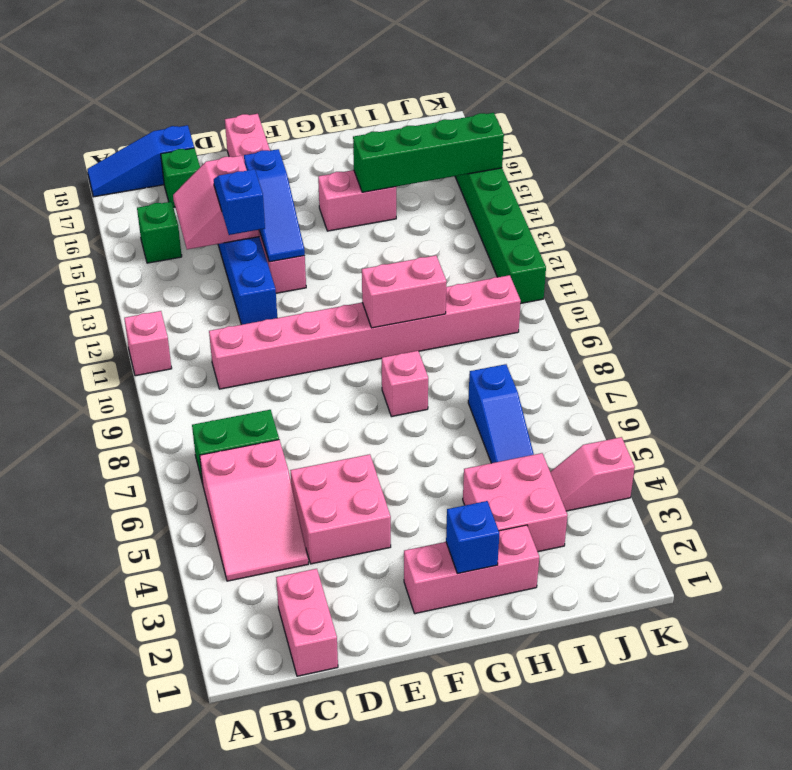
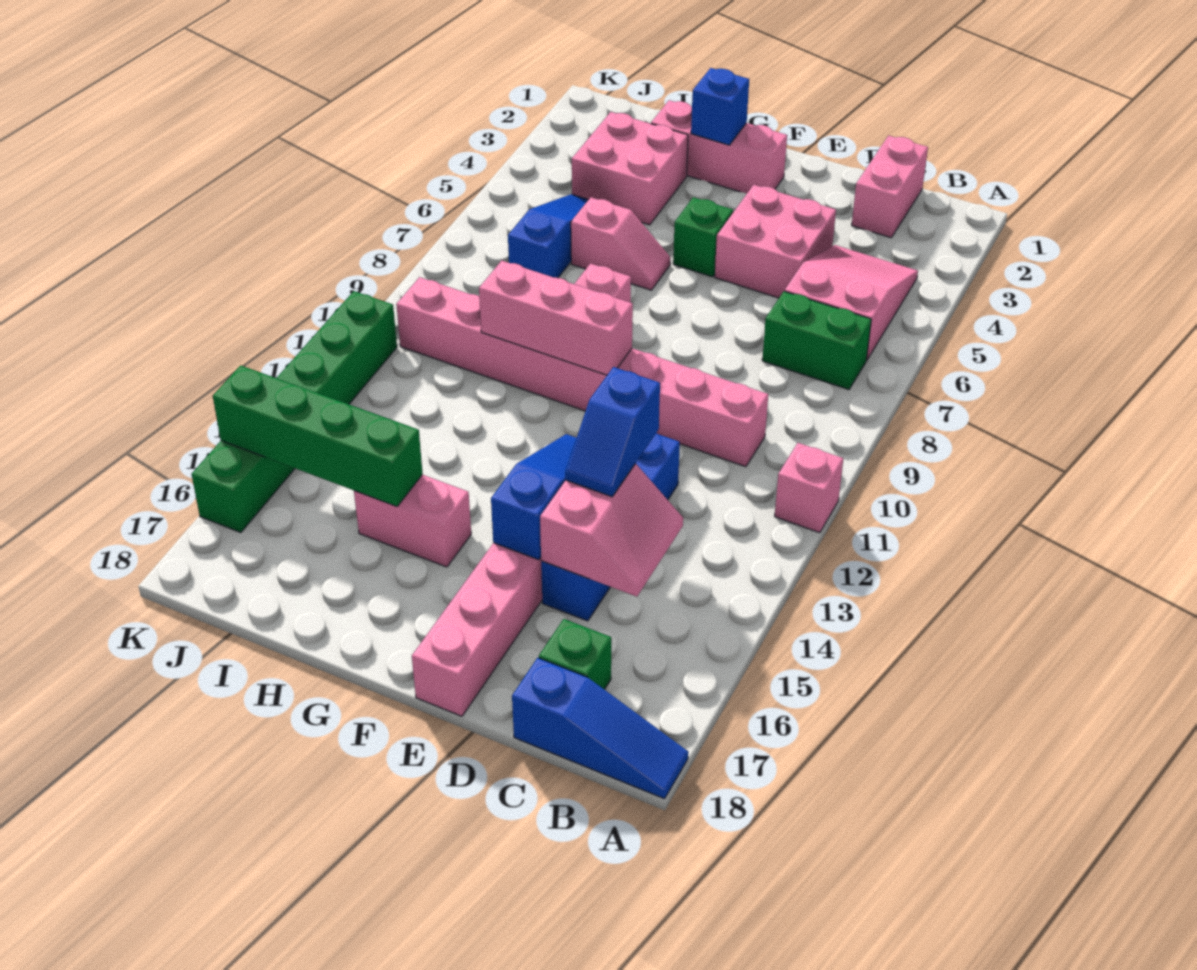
green brick B15 level 1 -> green brick F5 level 1
pink brick G10:H10 level 2 -> pink brick F10:H10 level 2
pink slope J4:K4 level 1 top K -> pink slope G6:H6 level 1 top H

